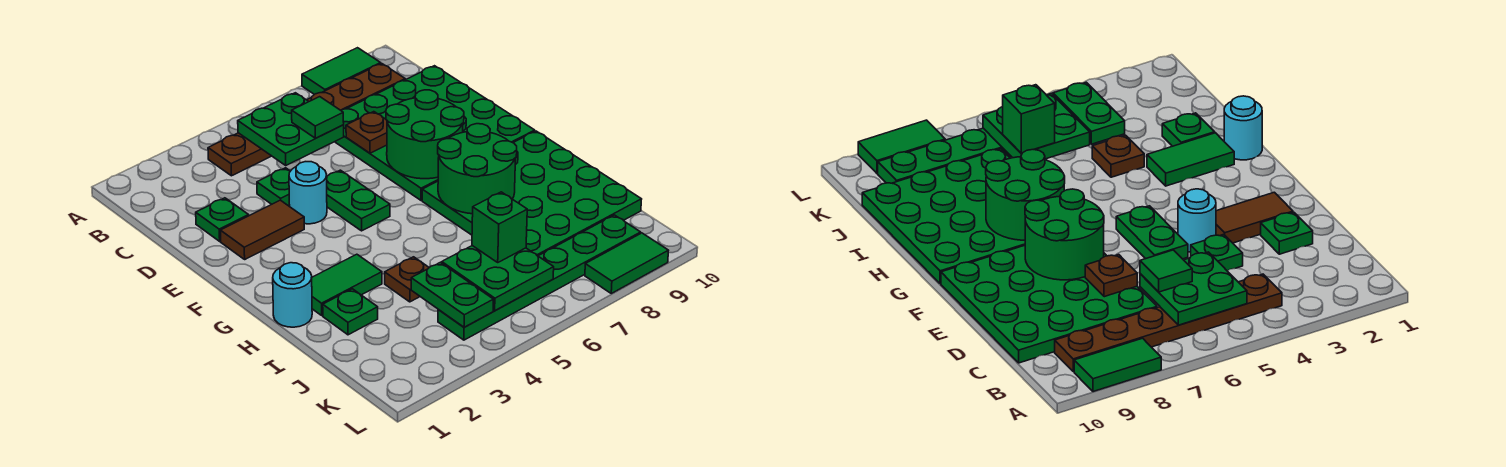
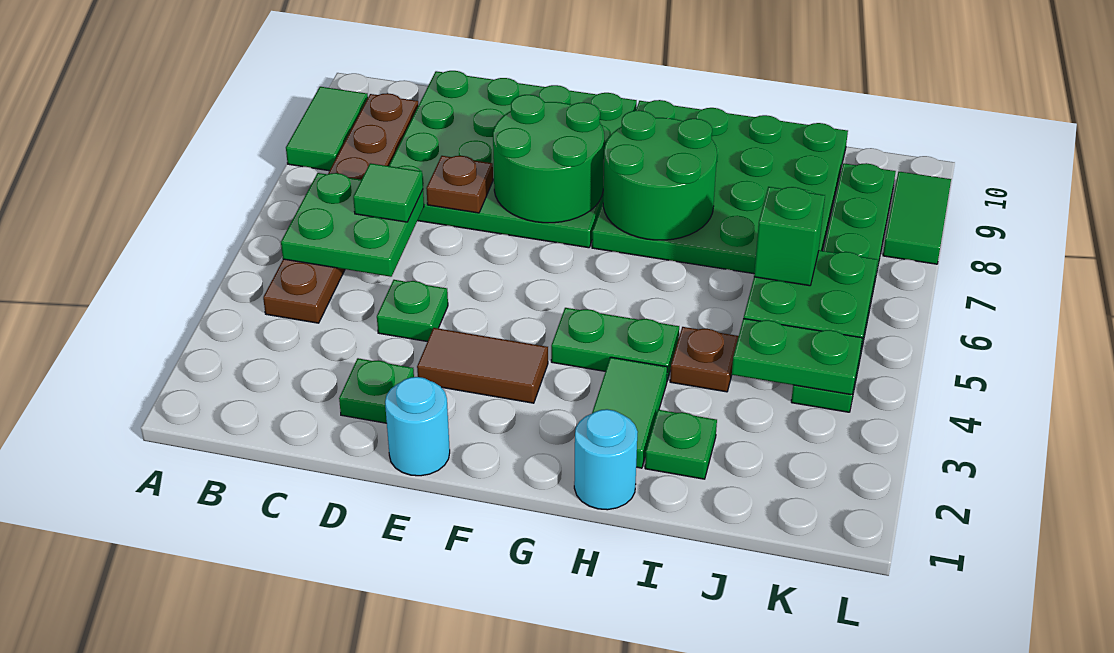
brown tile E2:E3 level 1 -> brown tile E3:F3 level 1
cyan round brick E4 level 1 -> cyan round brick E1 level 1
green plate E5:F5 level 1 -> green plate G4:H4 level 1

